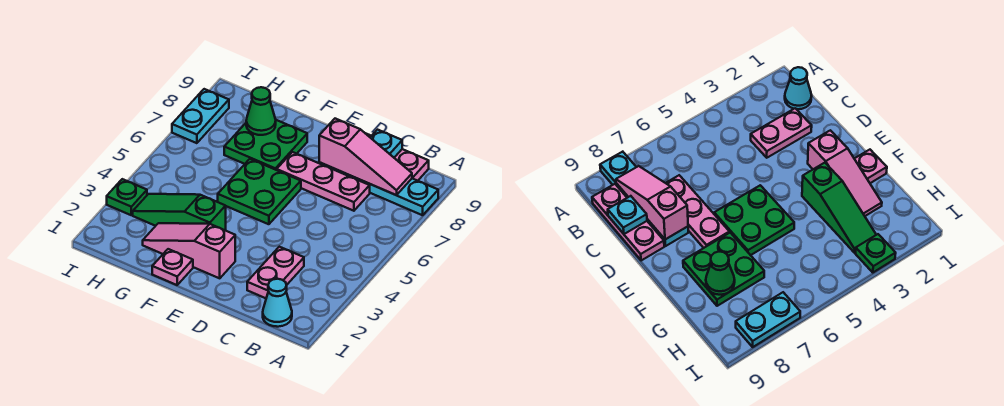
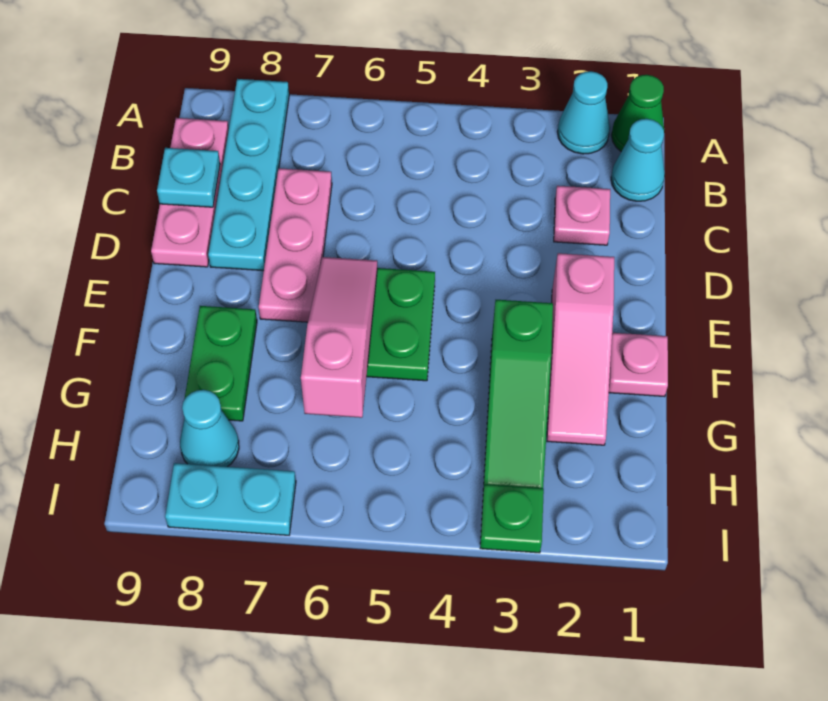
none -> cyan cone A2 level 1
pink slope B8:D8 level 2 top D -> pink slope E6:G6 level 2 top G
pink plate C2:C3 level 1 -> pink plate C2 level 1
green plate F7:G8 level 1 -> green plate F8:G8 level 1
green cone G8 level 2 -> green cone A1 level 1
none -> cyan cone H8 level 1

